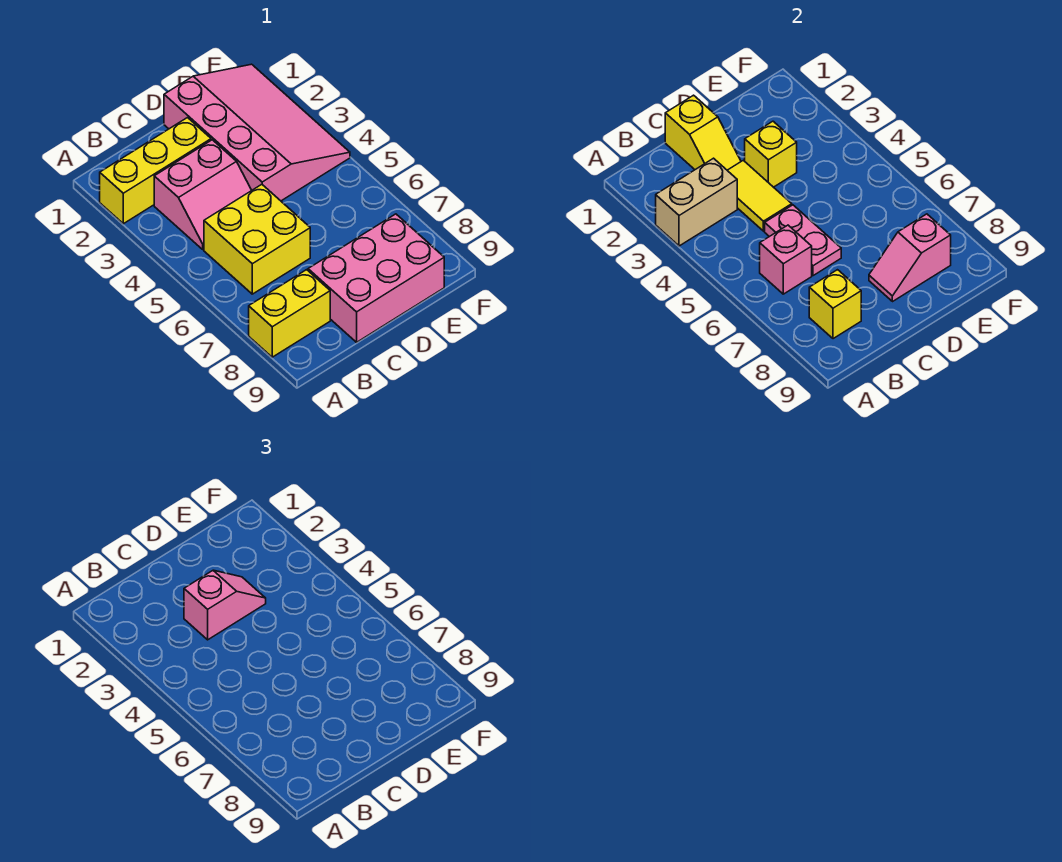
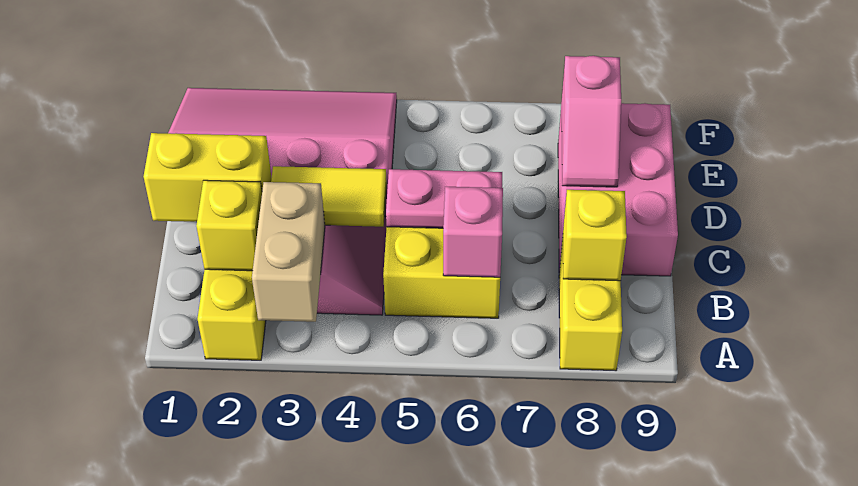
yellow slope C1:C2 level 2 top 1 -> yellow brick C1:C2 level 2
pink slope C3:D3 level 3 top C -> none
yellow brick D3 level 2 -> yellow brick B2 level 2

